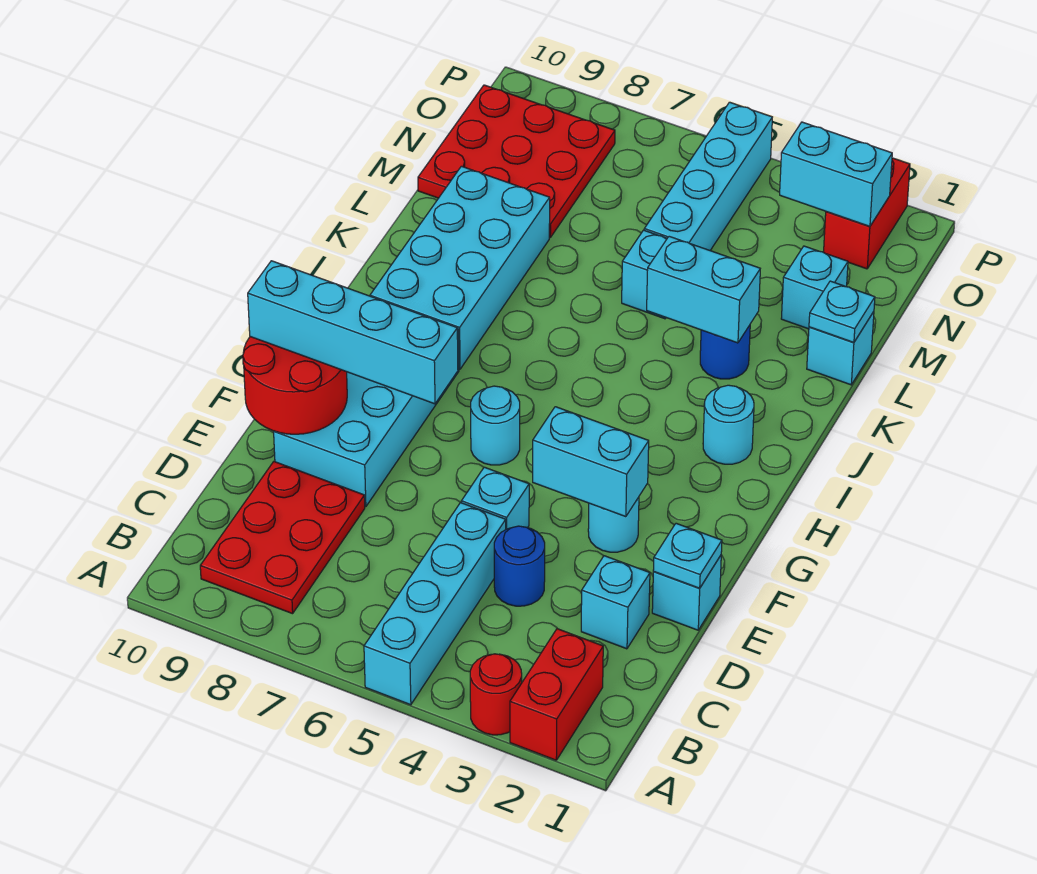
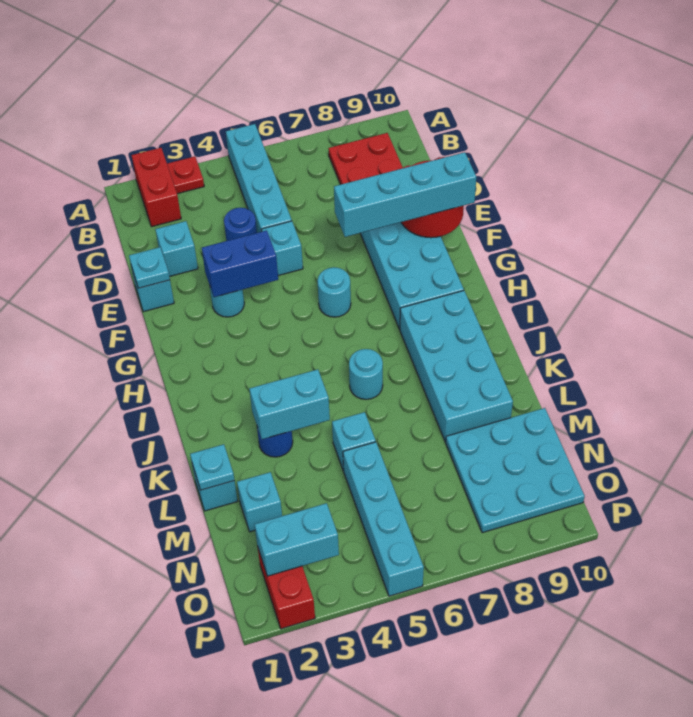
red round brick A3 level 1 -> red plate A3 level 1
cyan brick F3:F4 level 2 -> blue brick F3:F4 level 2
cyan round brick I2 level 1 -> cyan round brick J6 level 1
red plate M8:O10 level 1 -> cyan plate M8:O10 level 1

